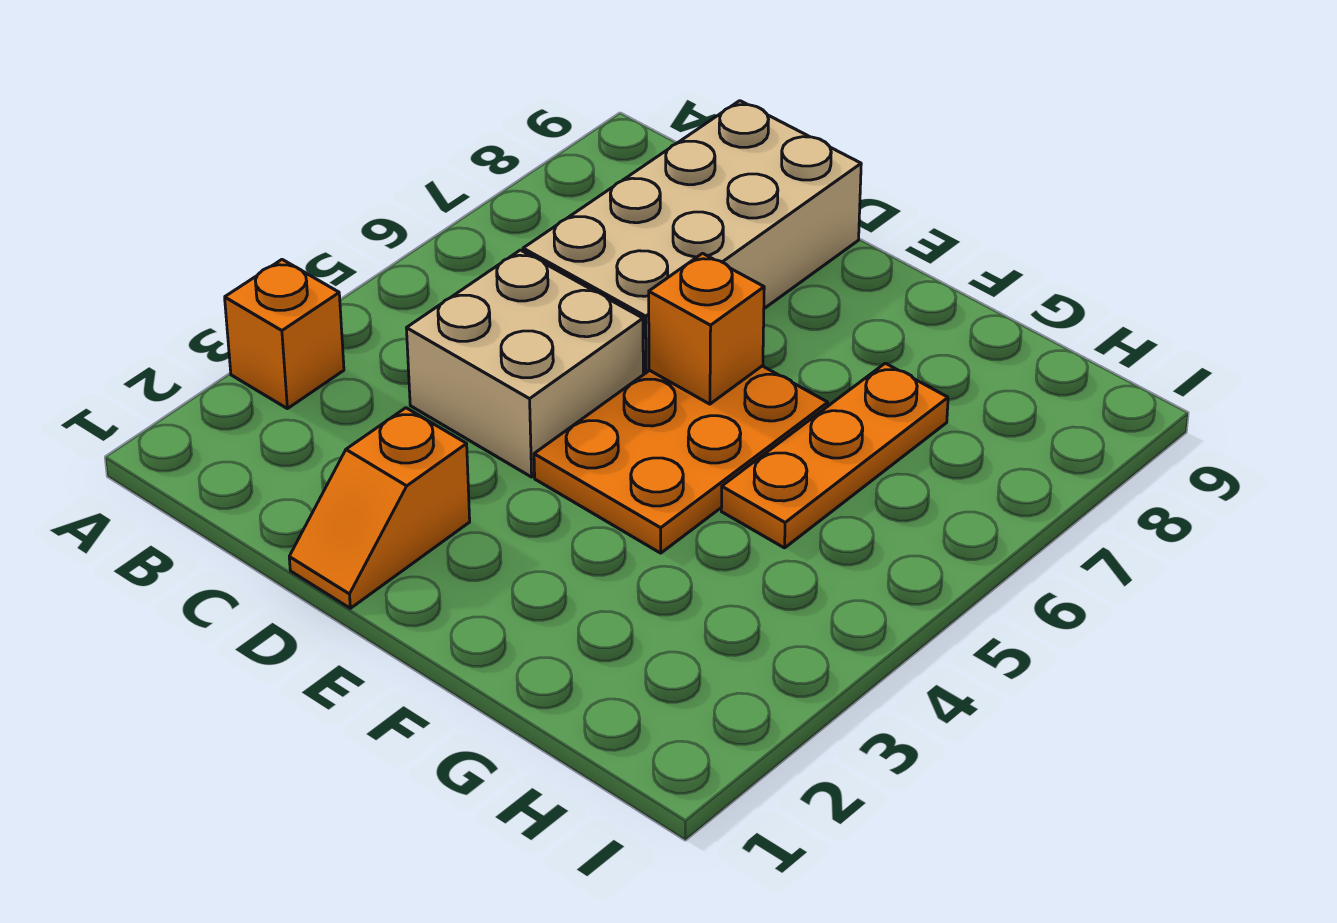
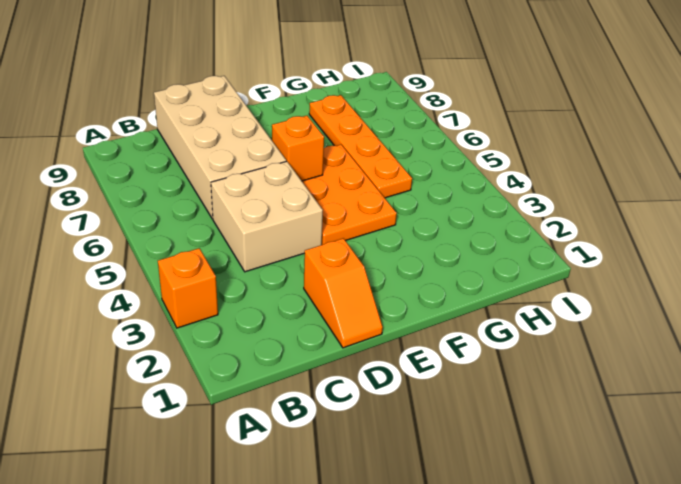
orange plate G5:G7 level 1 -> orange plate G5:G8 level 1

